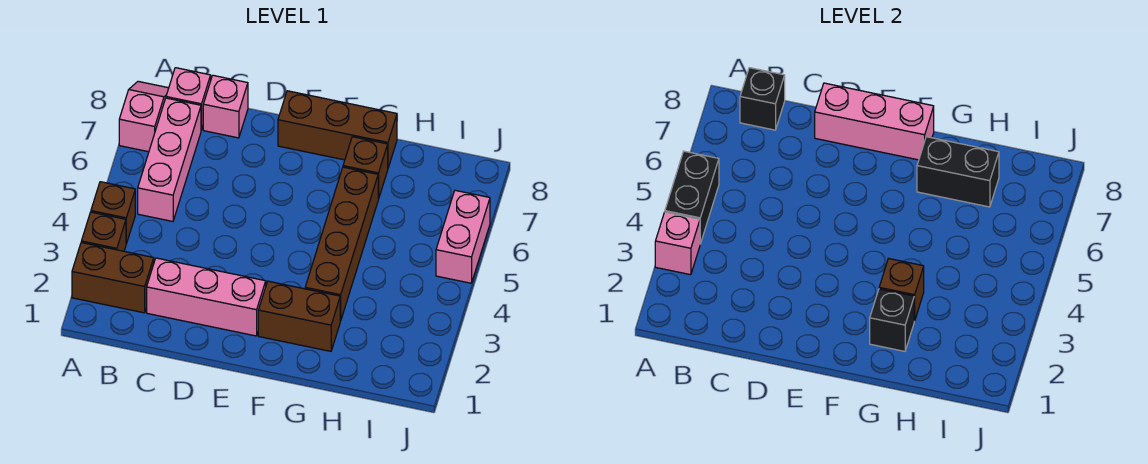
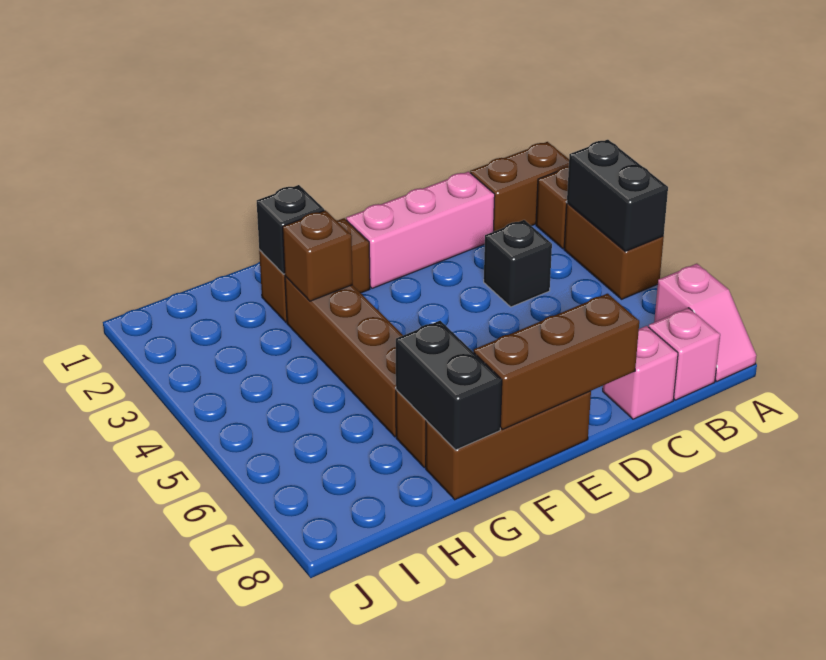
pink brick A3 level 2 -> none
brown brick A4 level 1 -> brown brick A4:A5 level 1
pink brick B5:B7 level 1 -> none
black brick B8 level 2 -> black brick C4 level 1
pink brick D8:F8 level 2 -> brown brick D8:F8 level 2
black brick G7:H7 level 2 -> black brick G7:G8 level 2
pink brick J5:J6 level 1 -> none

